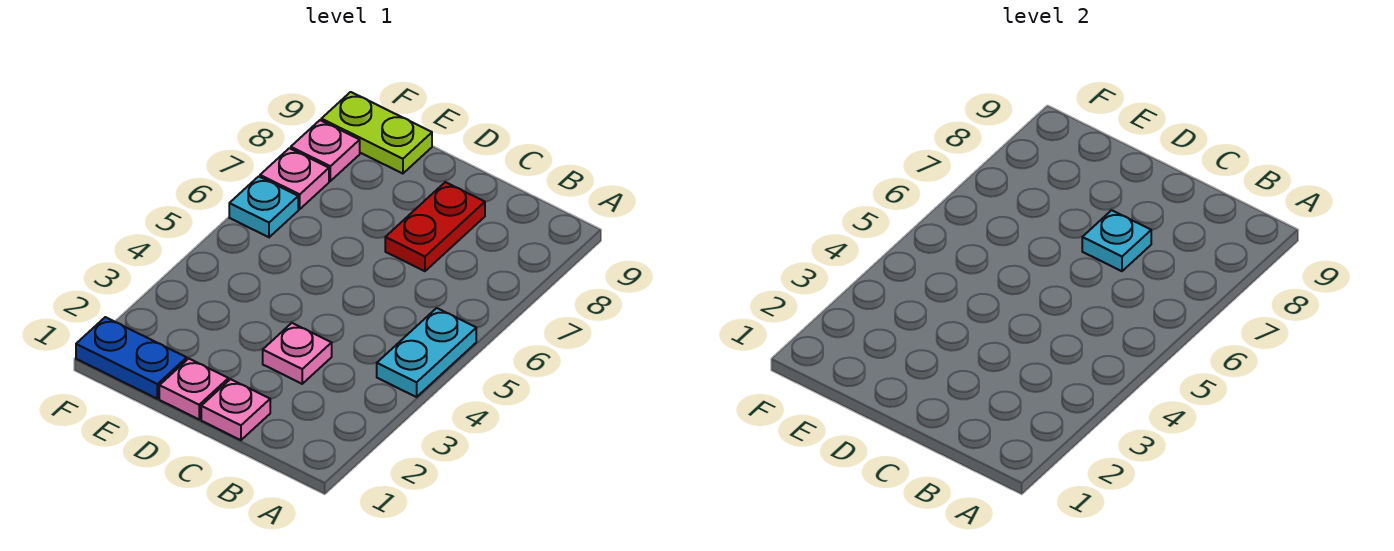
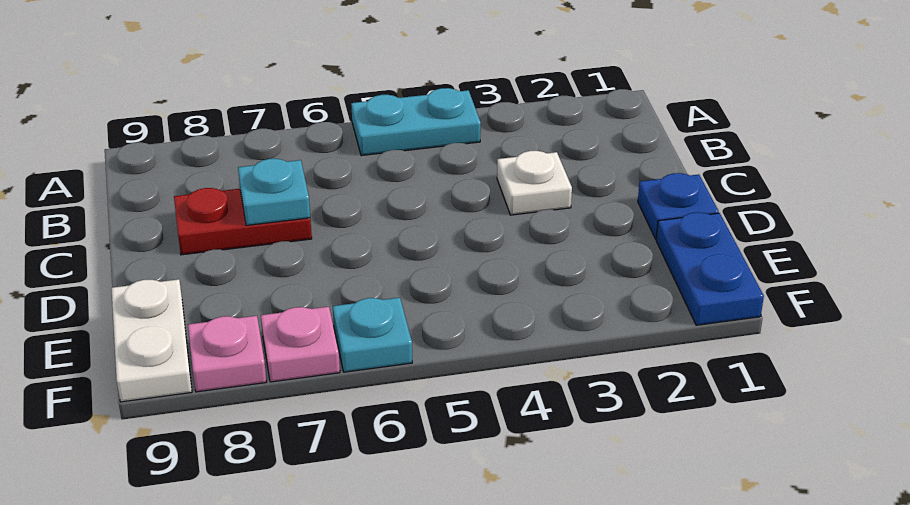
pink plate C1 level 1 -> none
pink plate C3 level 1 -> white plate C3 level 1
pink plate D1 level 1 -> blue plate D1 level 1
lime plate E9:F9 level 1 -> white plate E9:F9 level 1

